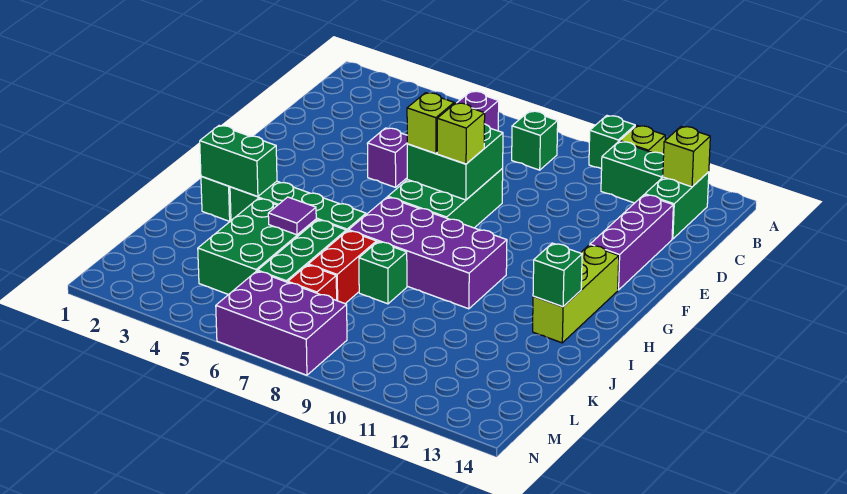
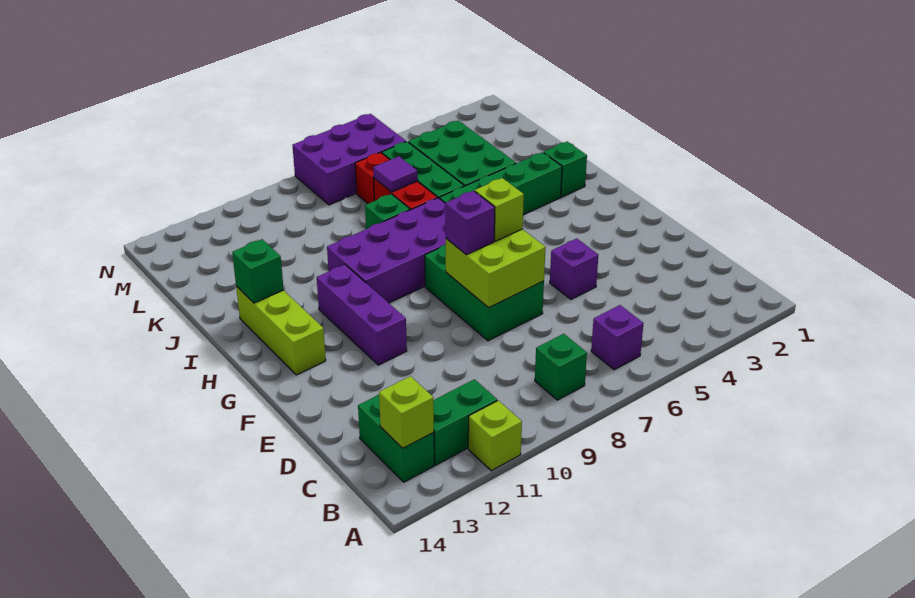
green brick A10 level 1 -> none
purple brick D13:F13 level 1 -> purple brick F11:H11 level 1
green brick E7:F8 level 2 -> lime brick E7:F8 level 2
lime brick F8 level 3 -> purple brick F8 level 3
green brick I2:I3 level 2 -> none
purple tile J5 level 2 -> purple tile K7 level 2

